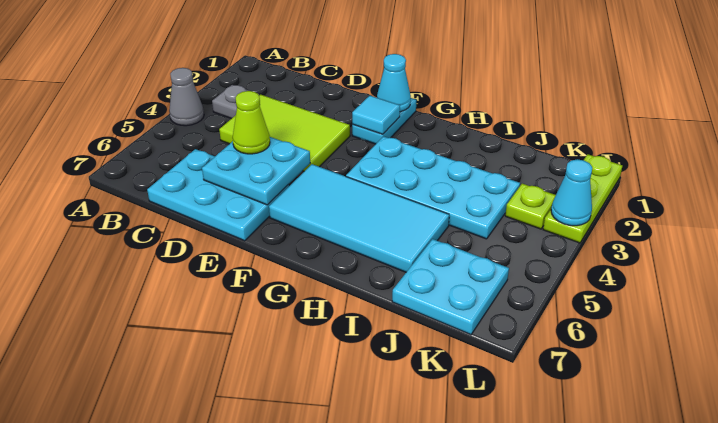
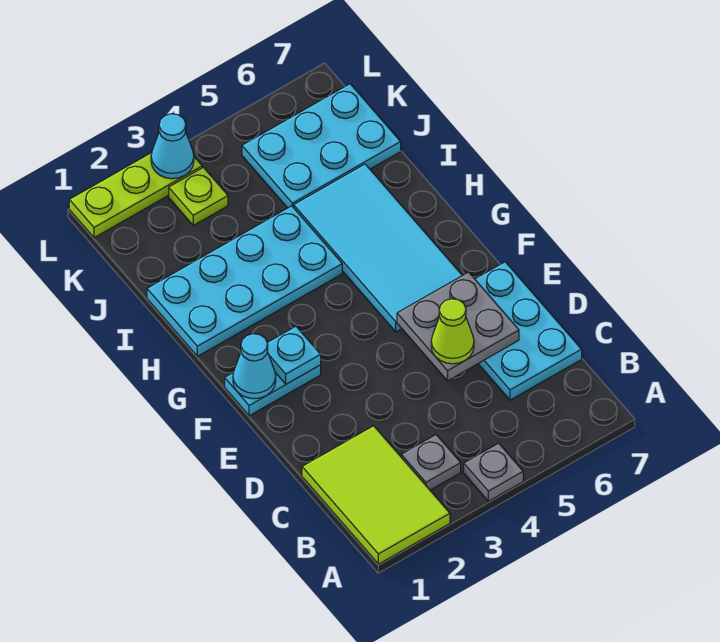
grey cone A4 level 1 -> grey plate A4 level 1
lime tile C3:E4 level 1 -> lime tile A1:C2 level 1
cyan plate D5:E6 level 2 -> grey plate D5:E6 level 2
cyan tile F2 level 2 -> cyan plate F2 level 2
cyan plate G3:J4 level 1 -> cyan plate H1:I4 level 1
cyan plate J6:K7 level 1 -> cyan plate J5:K7 level 1

